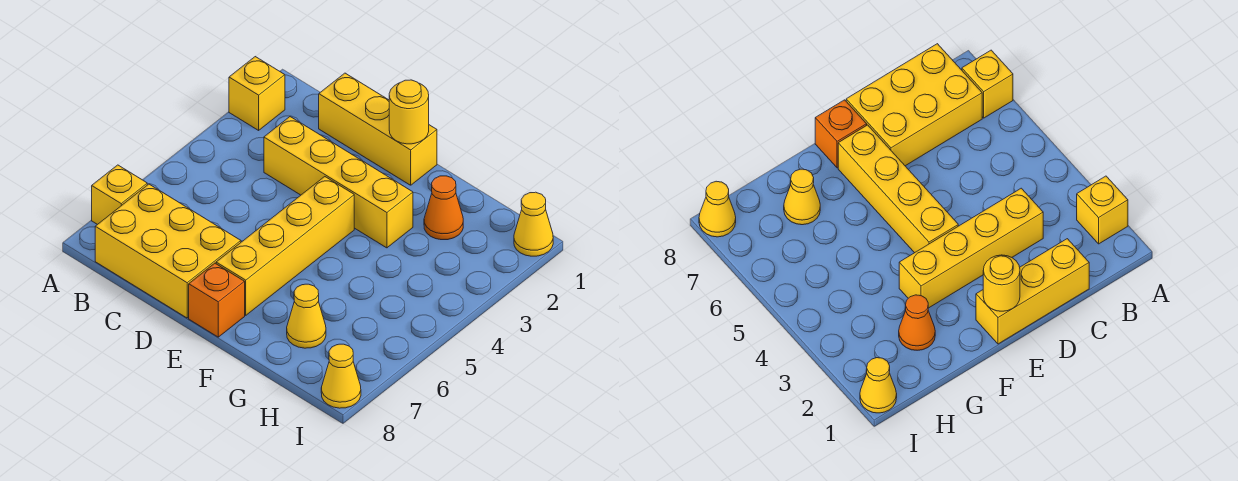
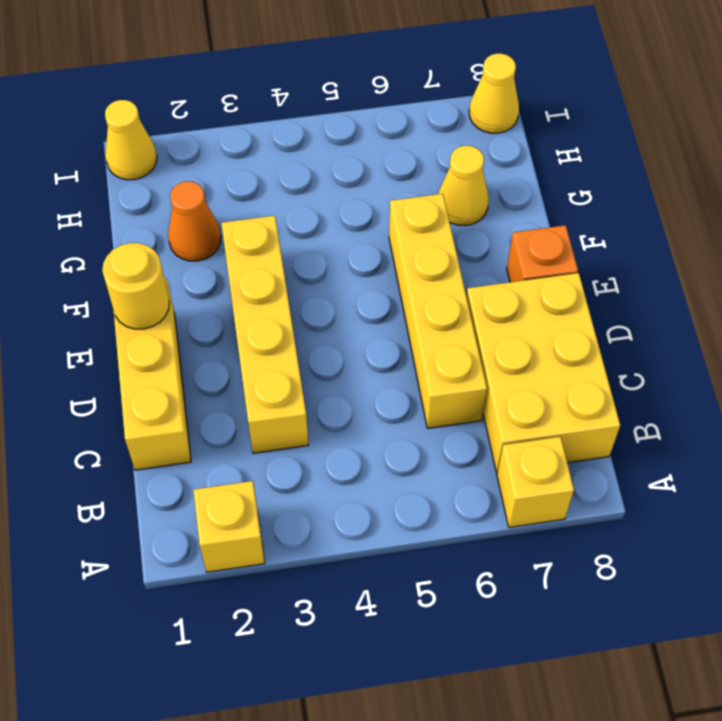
yellow brick E4:E7 level 1 -> yellow brick C6:F6 level 1

